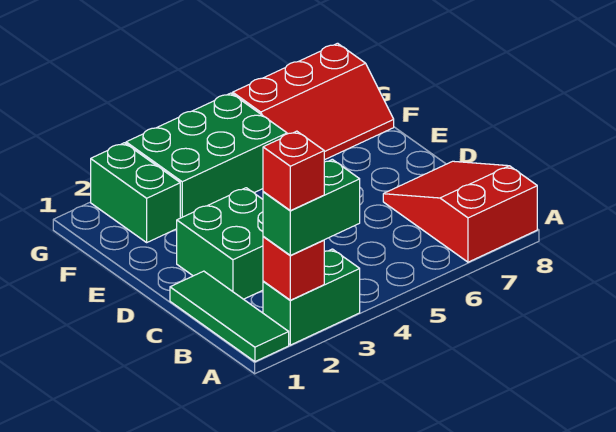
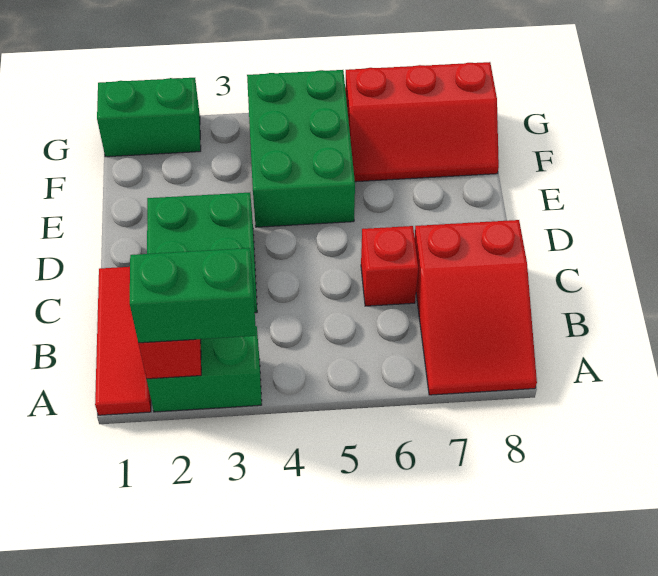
green tile A1:C1 level 1 -> red tile A1:C1 level 1
red brick A2 level 4 -> red brick C6 level 1
red slope A7:C8 level 1 top A -> red slope A7:C8 level 1 top C
green brick F2:G2 level 1 -> green brick G1:G2 level 1
green brick F3:G5 level 1 -> green brick E4:G5 level 1

